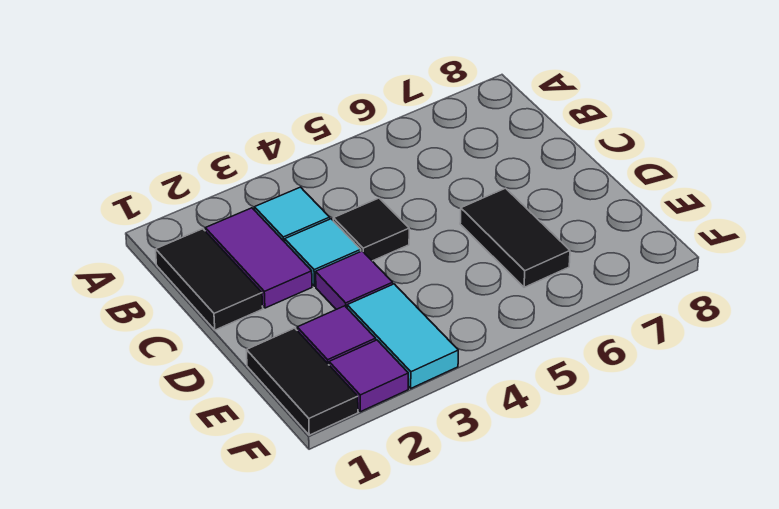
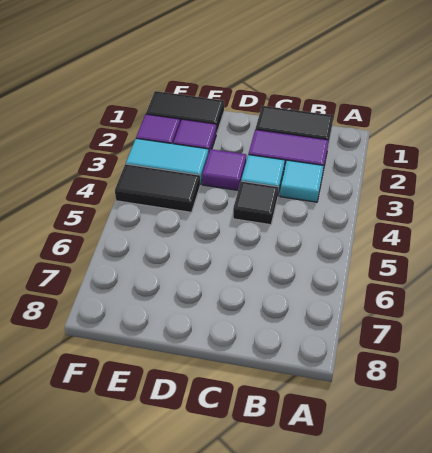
black tile D6:E6 level 1 -> black tile E4:F4 level 1

